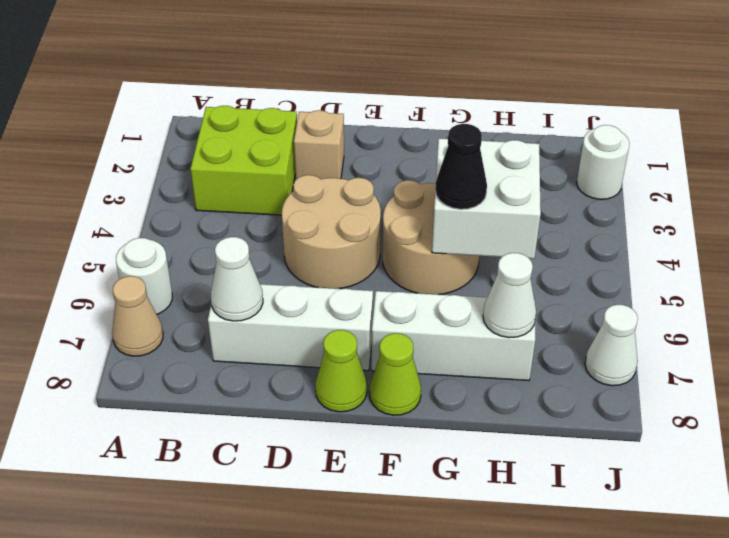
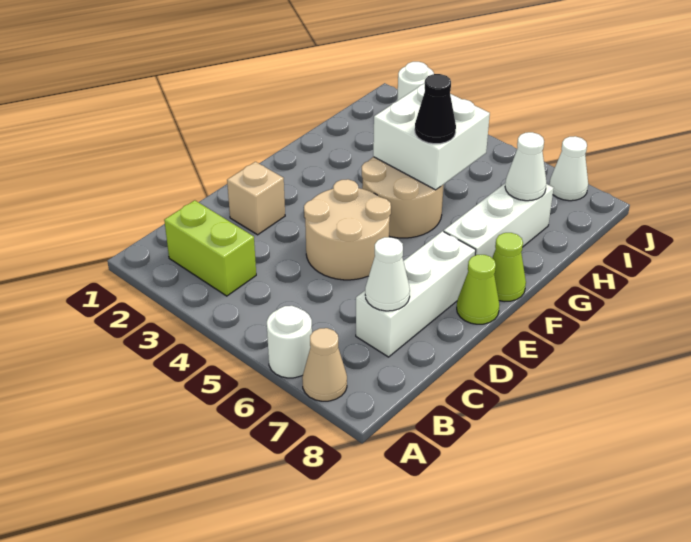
lime brick B2:C3 level 1 -> lime brick B2:B3 level 1

